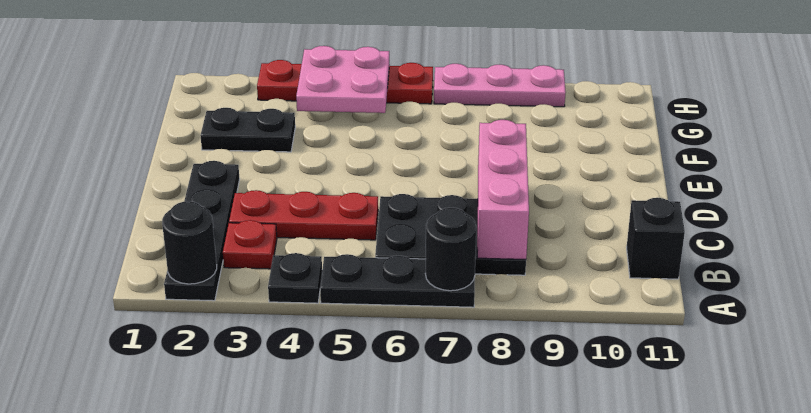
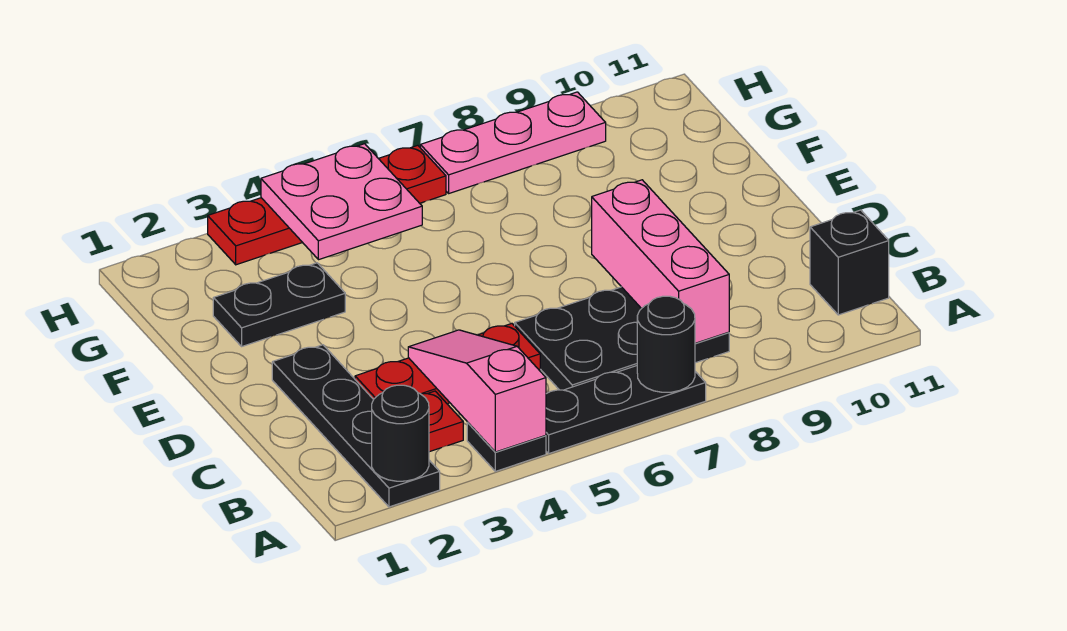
none -> pink slope A4:C4 level 2 top A

